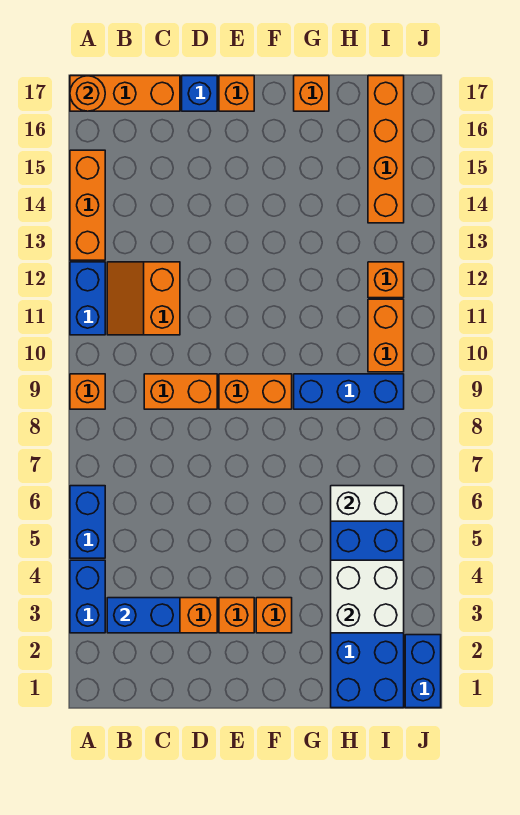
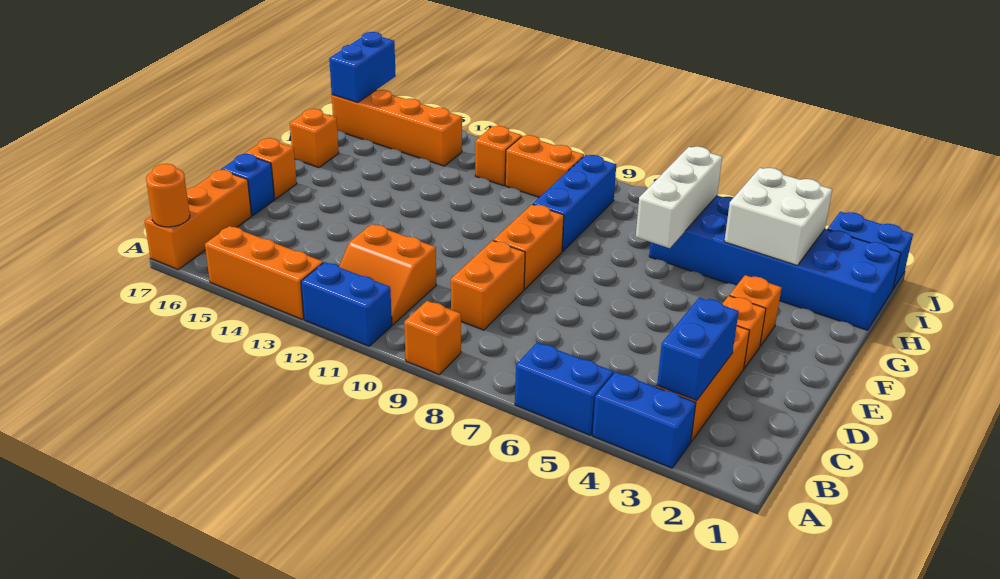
white brick H6:I6 level 2 -> white brick G6:I6 level 2
none -> blue brick I17:J17 level 2

